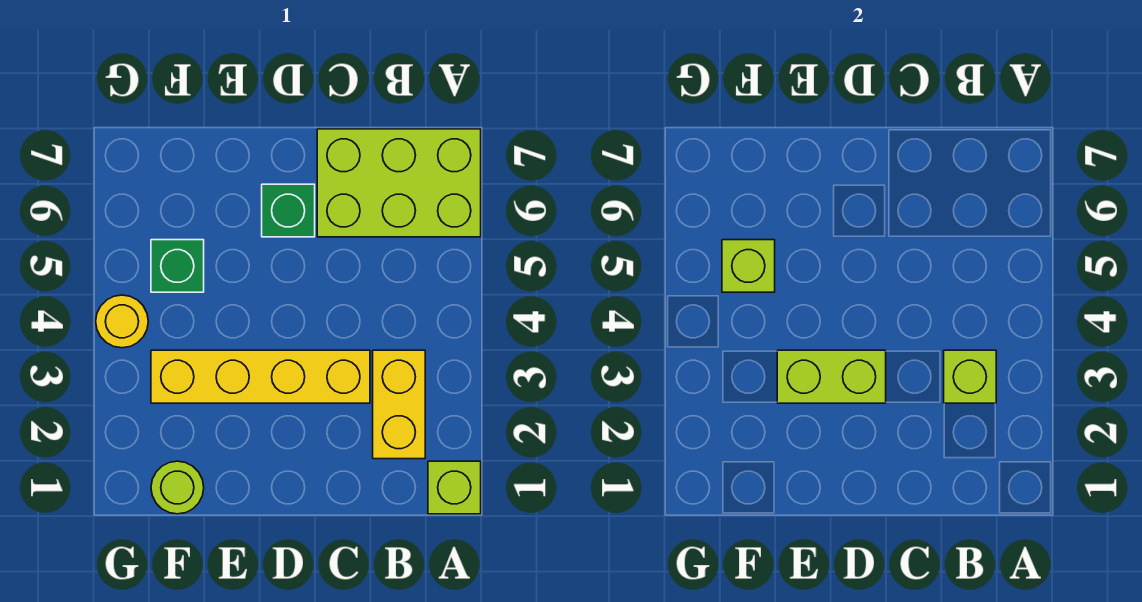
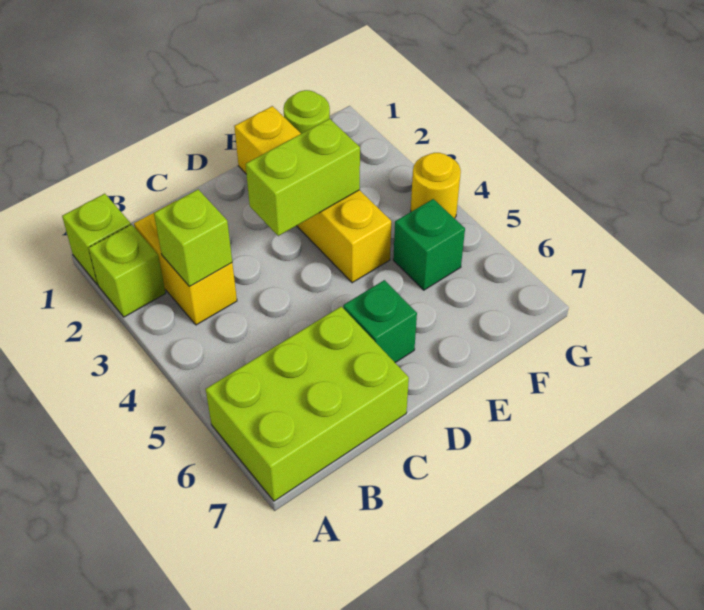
yellow brick C3:F3 level 1 -> yellow brick E1:E4 level 1
lime brick F5 level 2 -> lime brick A2 level 1

